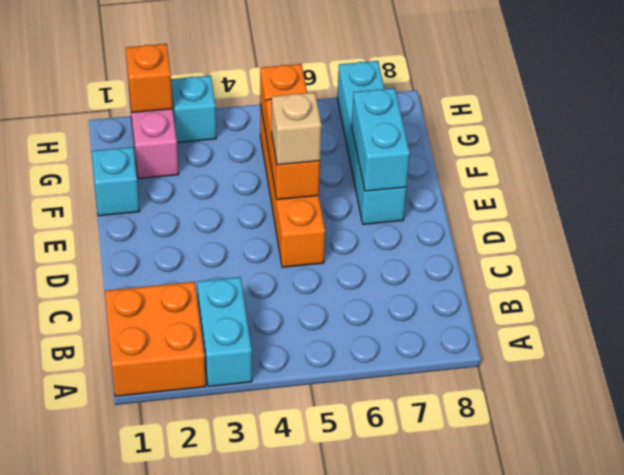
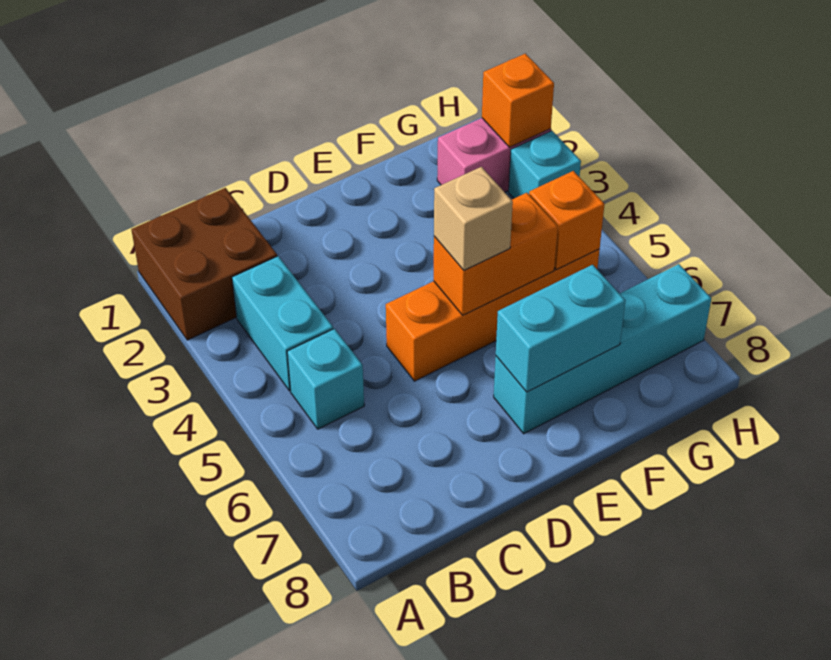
orange brick A1:B2 level 1 -> brown brick A1:B2 level 1
cyan brick A3:B3 level 1 -> cyan brick B3:B4 level 1
cyan brick F1 level 1 -> cyan brick B5 level 1

